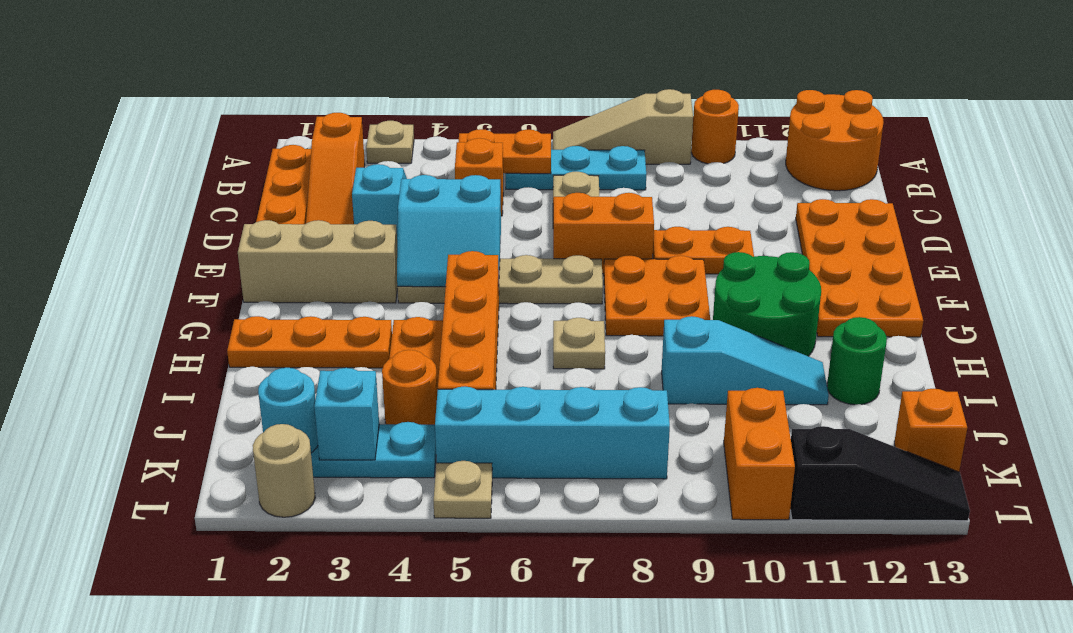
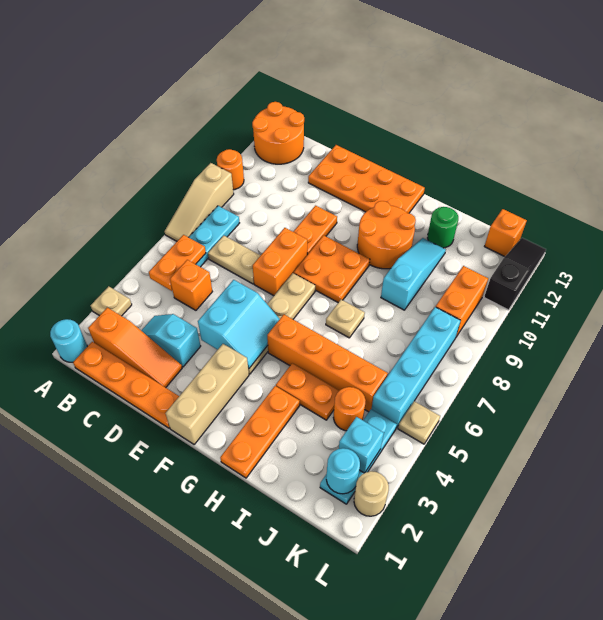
none -> cyan round brick A1 level 1
green round brick G10:H11 level 1 -> orange round brick G10:H11 level 1
orange brick K10:L10 level 1 -> orange brick K9:K10 level 1

